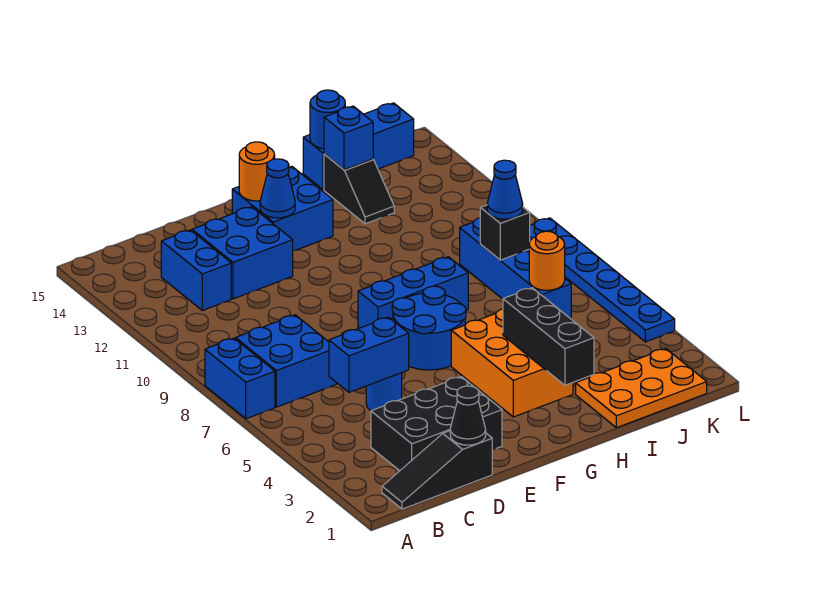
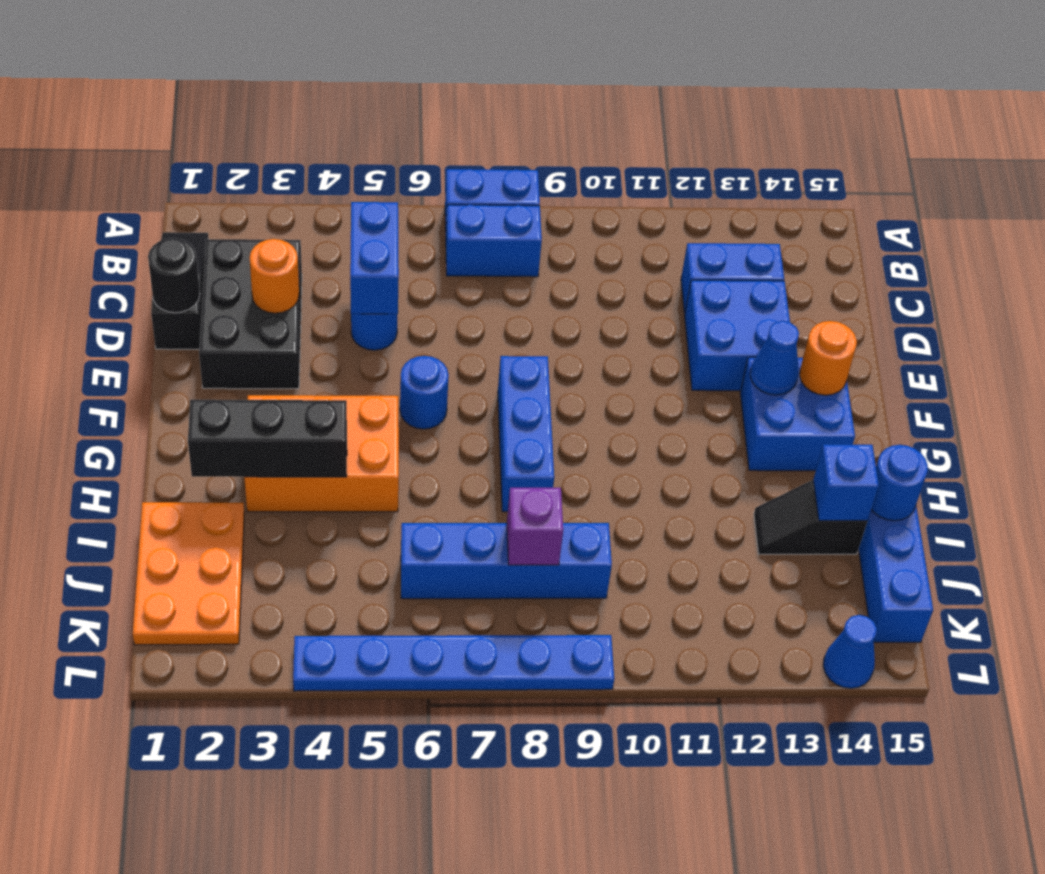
blue brick B7:C8 level 1 -> blue brick B7:B8 level 1
black cone D1 level 2 -> black round brick D1 level 2
blue round brick F6:G7 level 1 -> blue round brick F6 level 1
orange round brick J6 level 2 -> orange round brick D3 level 2
black brick J8 level 2 -> purple brick J8 level 2
blue cone J8 level 3 -> blue cone L14 level 1

